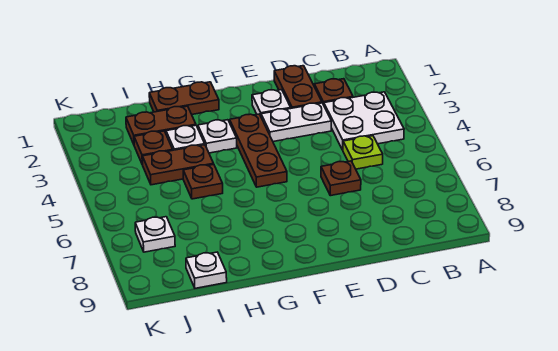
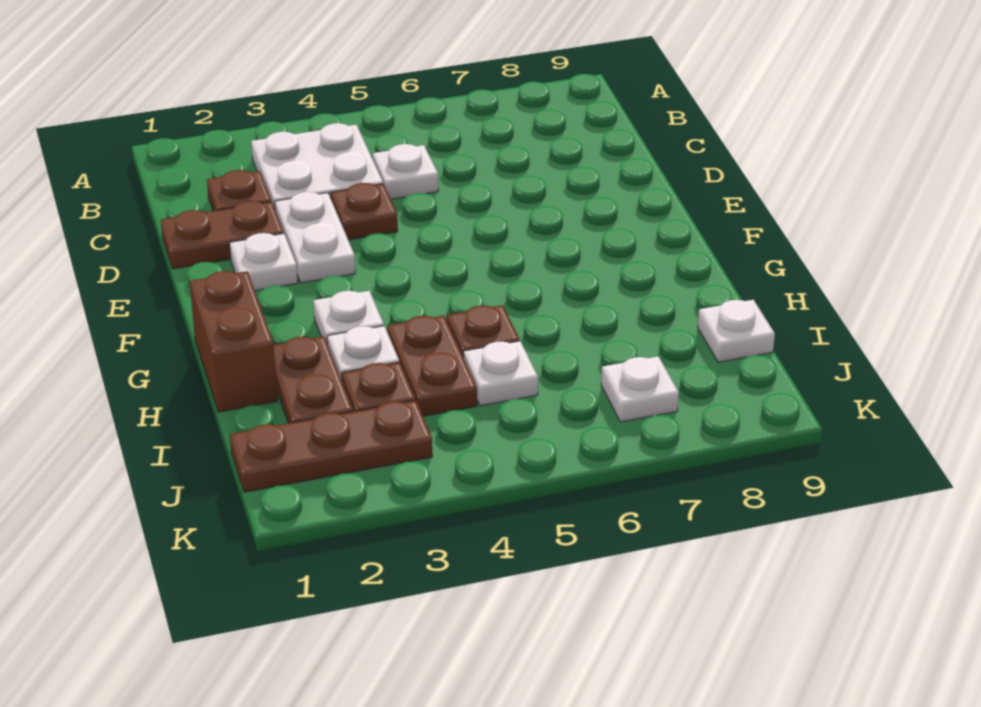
lime plate C5 level 1 -> white plate C5 level 1
brown plate D6 level 1 -> brown plate D4 level 1
brown plate F3:F5 level 1 -> brown plate J1:J3 level 1
brown plate G1:H1 level 1 -> brown brick G1:H1 level 1
none -> white plate I5 level 1

